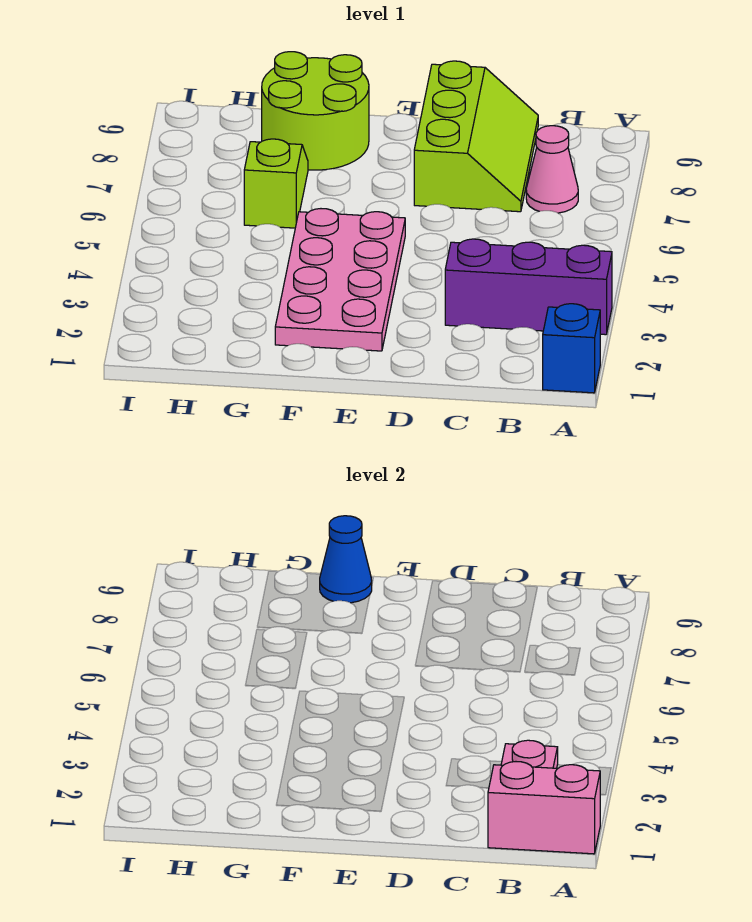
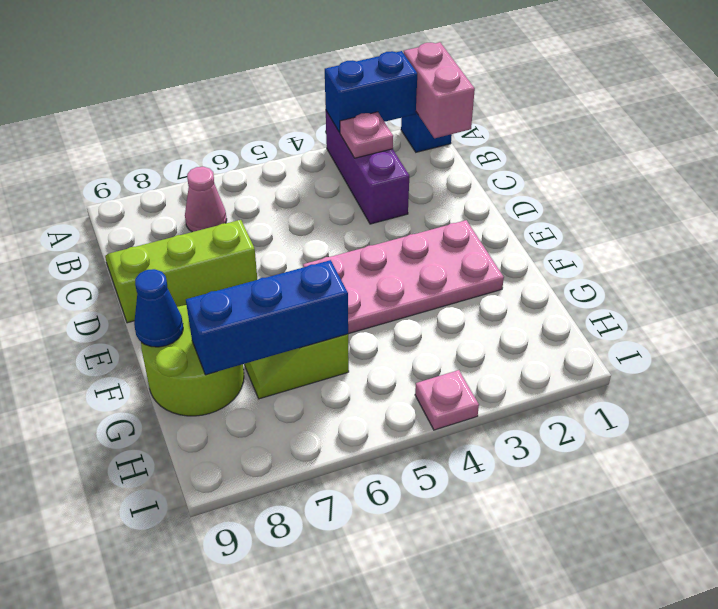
none -> blue brick A2:A3 level 2
none -> blue brick G6:G8 level 2
none -> pink plate I4 level 1

